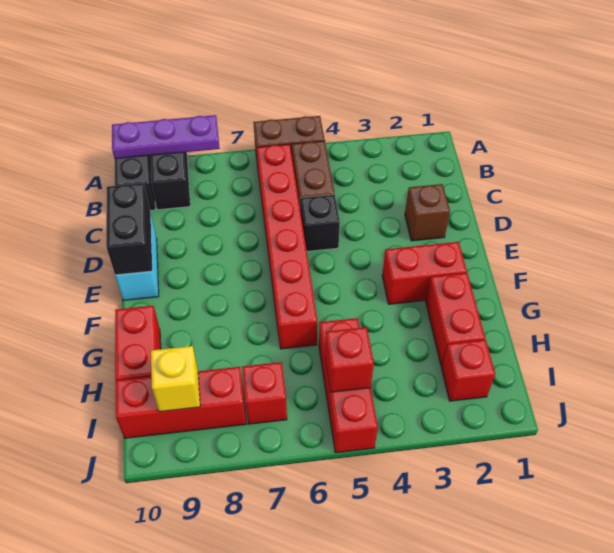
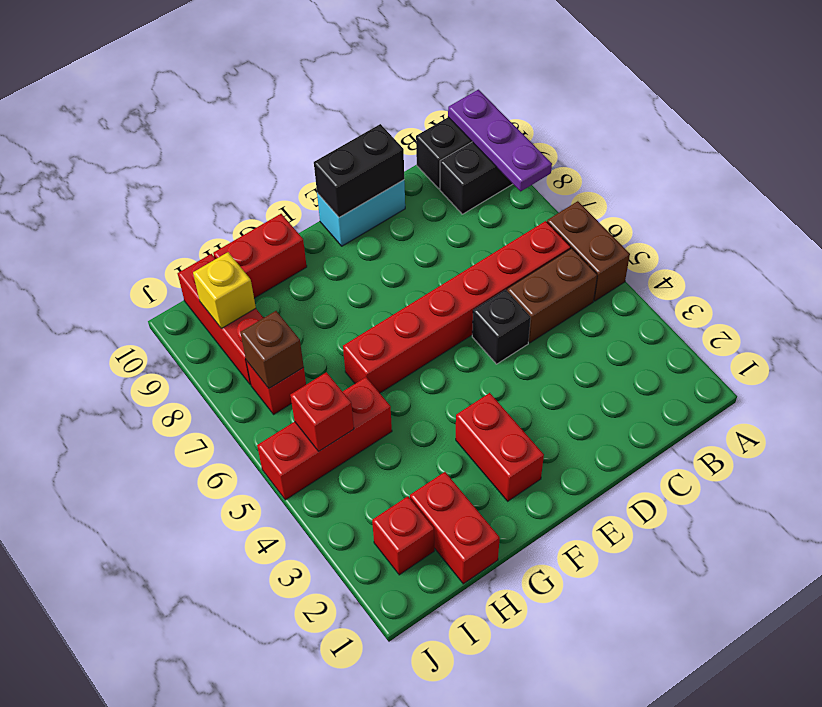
brown brick D2 level 1 -> brown brick I7 level 2
red brick G2:H2 level 1 -> red brick H1:H2 level 1

